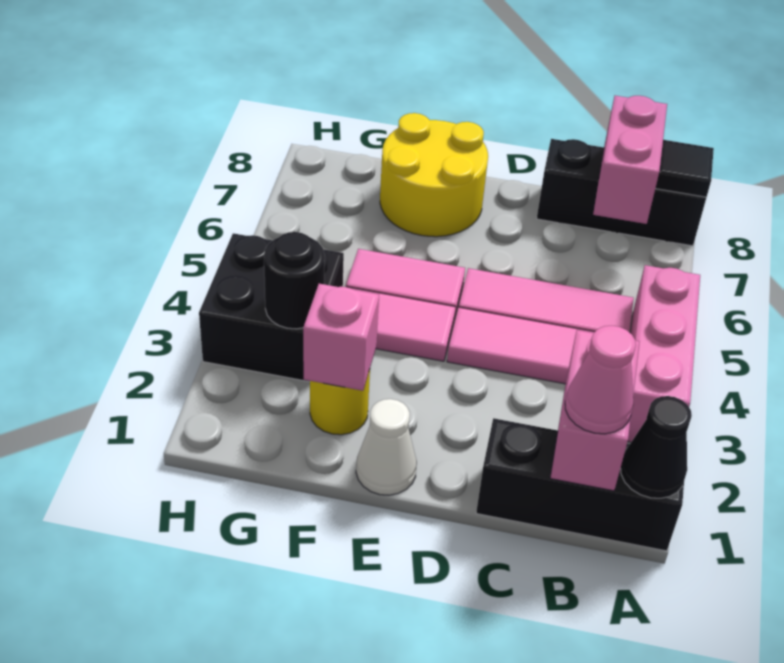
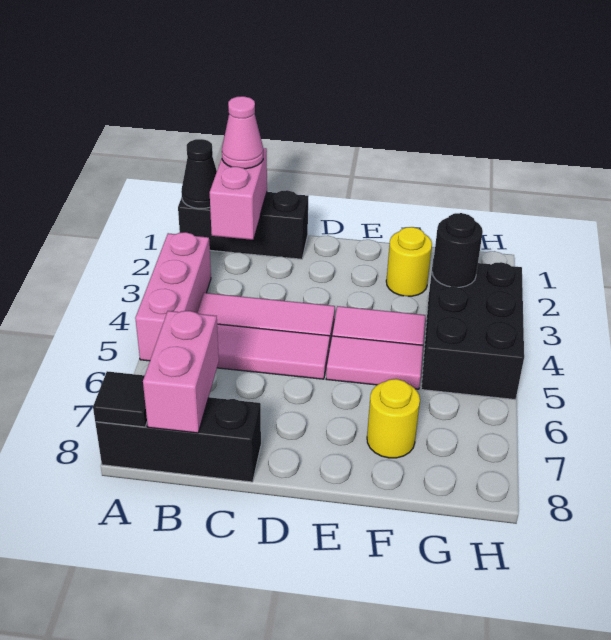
white cone E1 level 1 -> none
yellow round brick E7:F8 level 1 -> yellow round brick F7 level 1
pink brick F2 level 2 -> none
black brick G3:H4 level 1 -> black brick G3:H5 level 1

